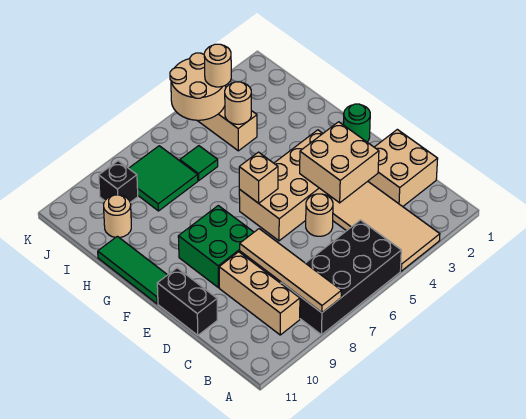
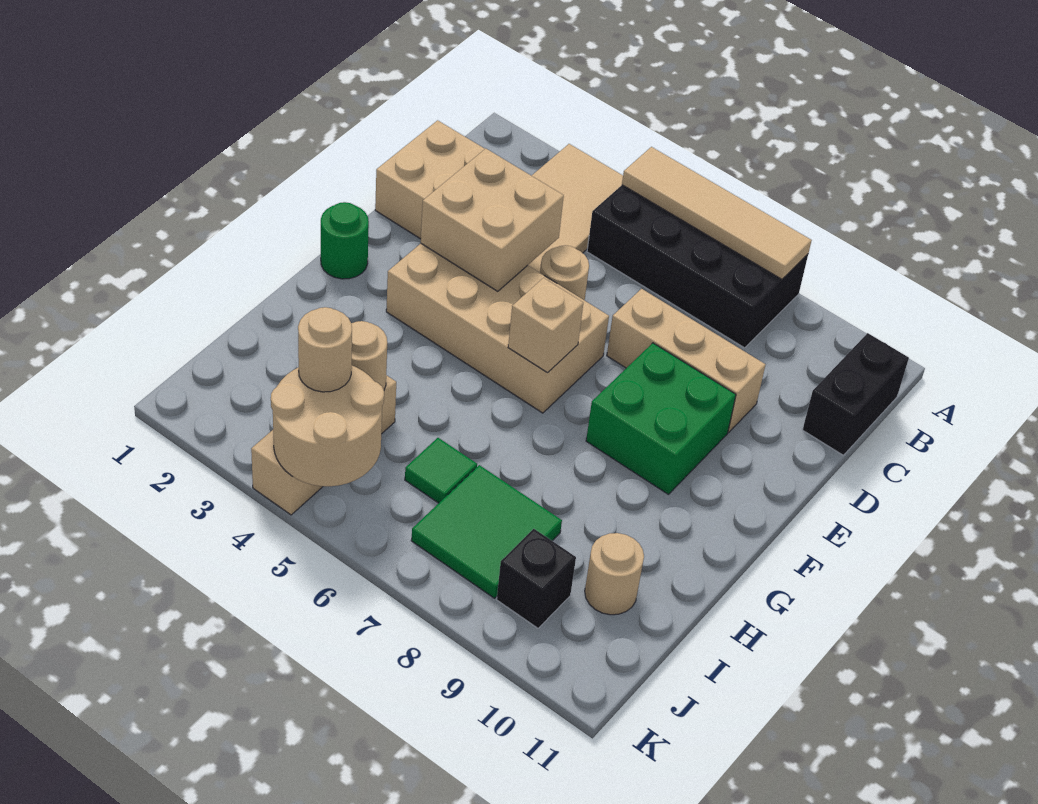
tan tile A8:D8 level 2 -> tan tile A5:A8 level 2
tan brick B9:D9 level 1 -> tan brick D7:D9 level 1
black brick D11:E11 level 1 -> black brick B11:C11 level 1
green tile F11:H11 level 1 -> none

